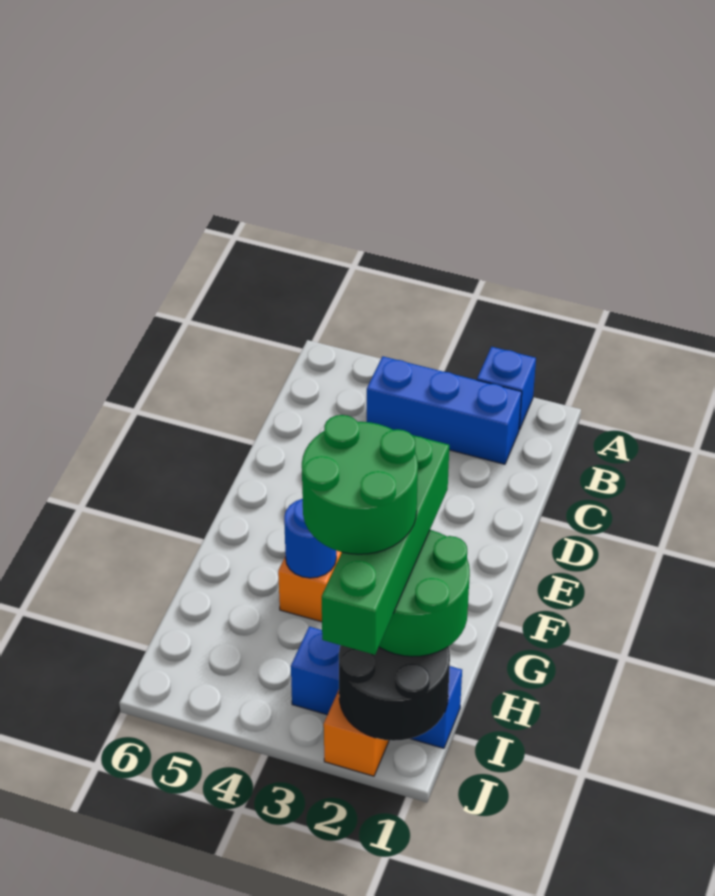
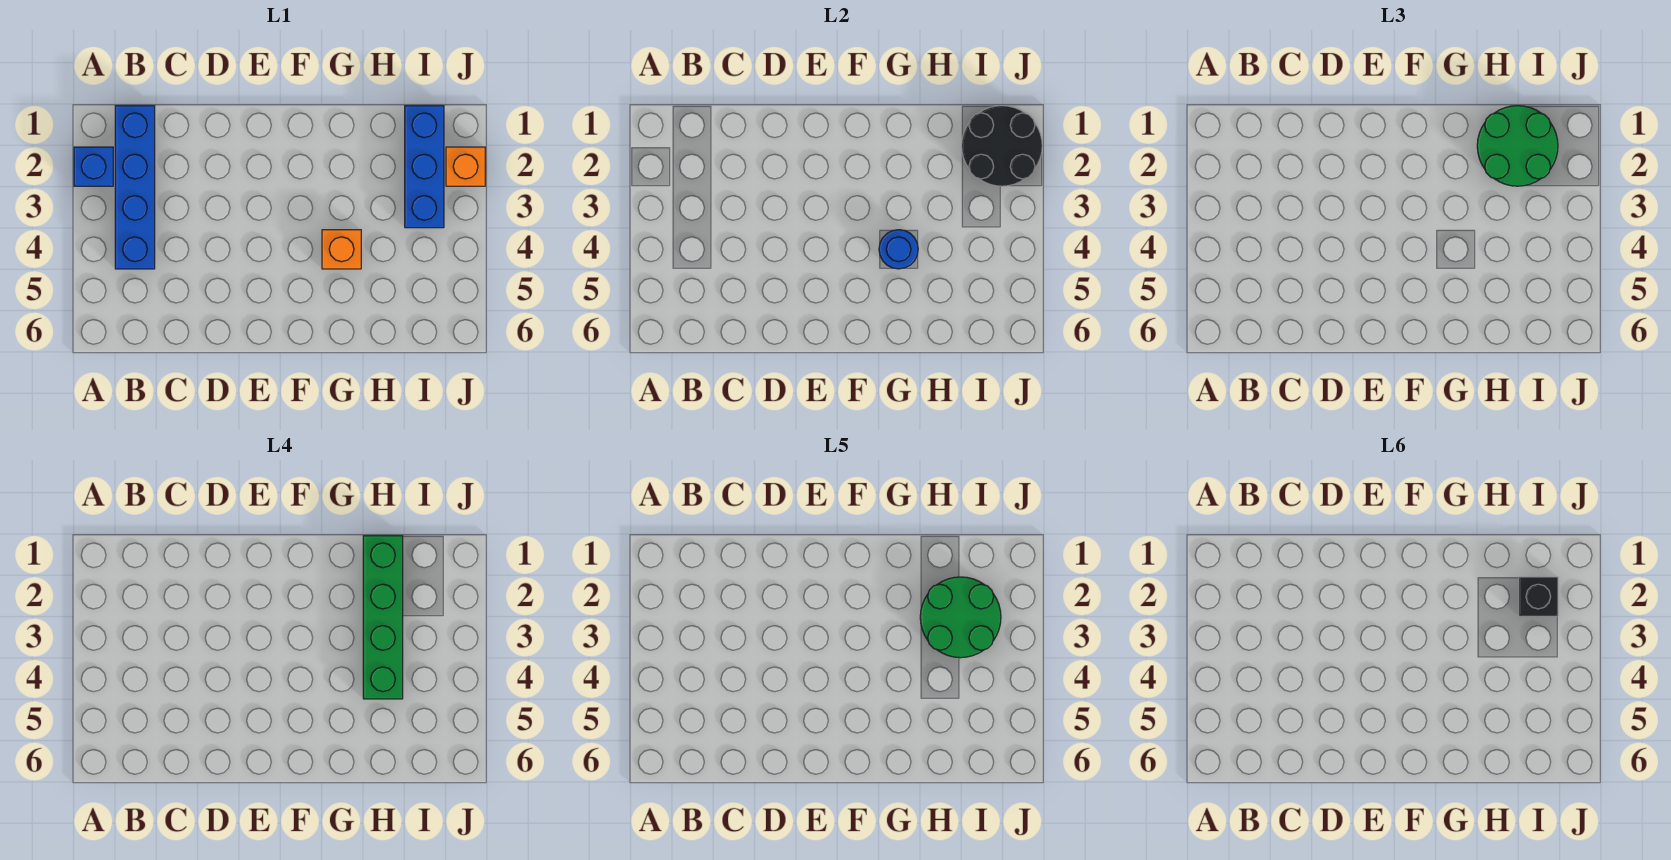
blue brick B2:B4 level 1 -> blue brick B1:B4 level 1
green brick G2:J2 level 4 -> green brick H1:H4 level 4
none -> black brick I2 level 6

